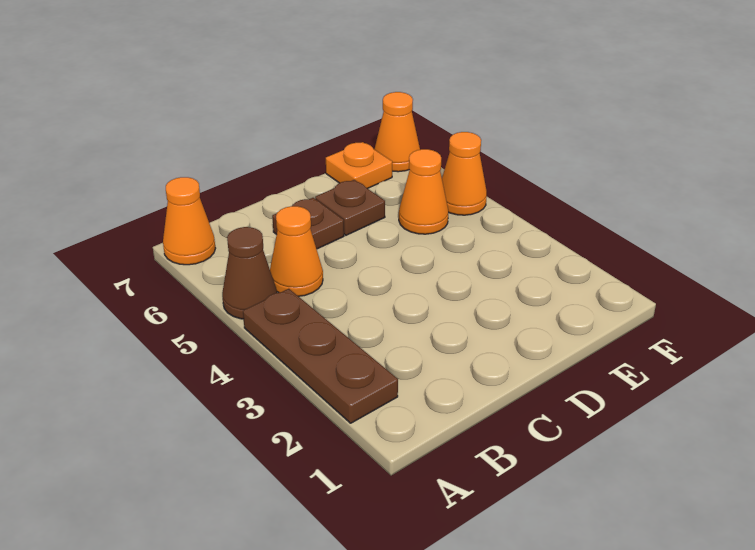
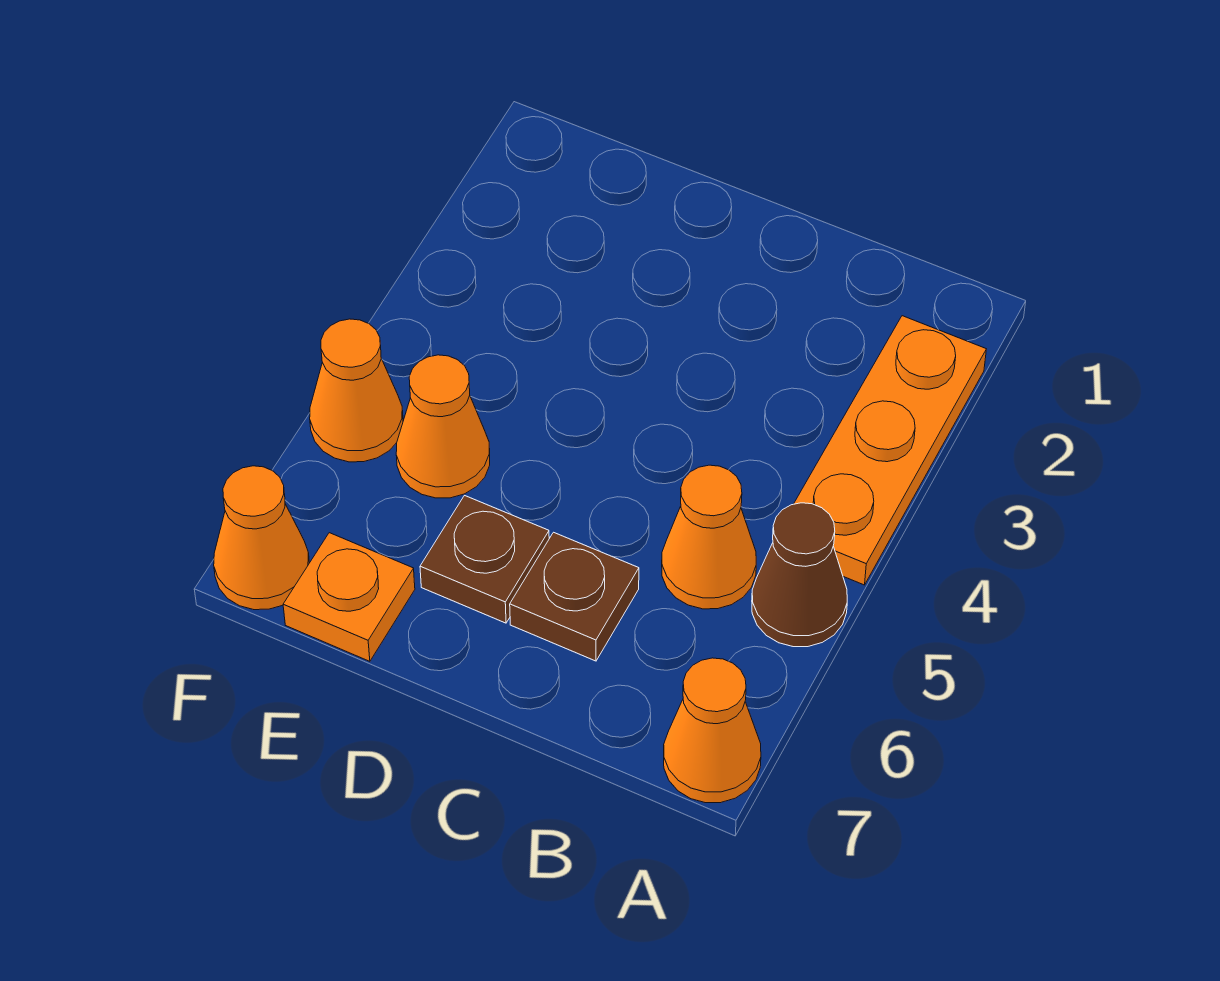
brown plate A2:A4 level 1 -> orange plate A2:A4 level 1

